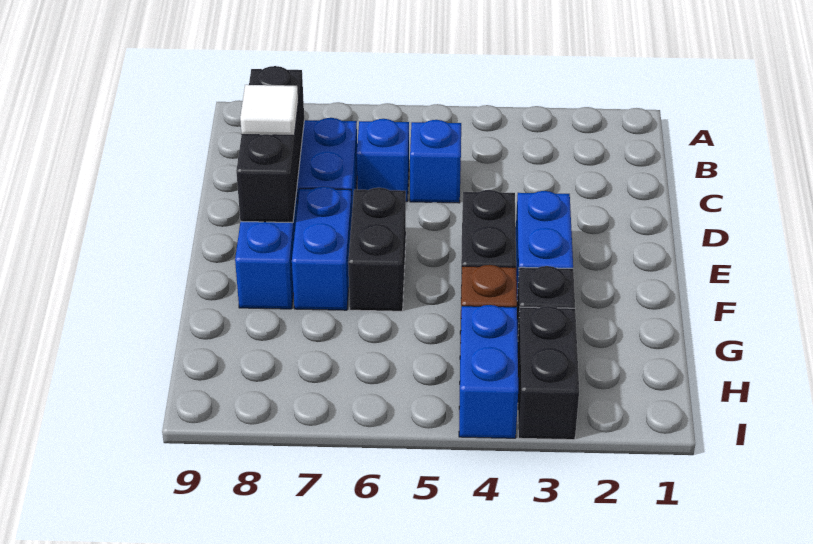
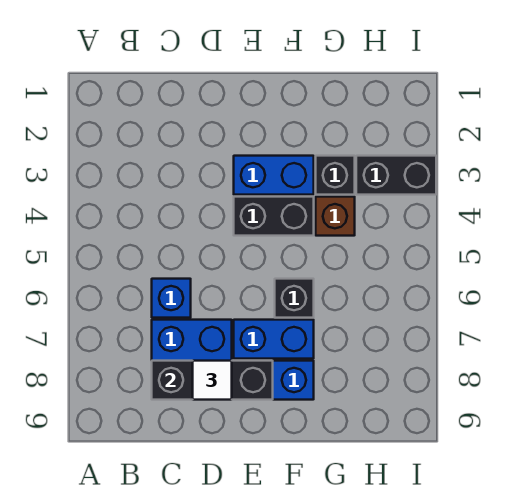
blue brick C5 level 1 -> none
black brick E6:F6 level 1 -> black brick F6 level 1
blue brick H4:I4 level 1 -> none

